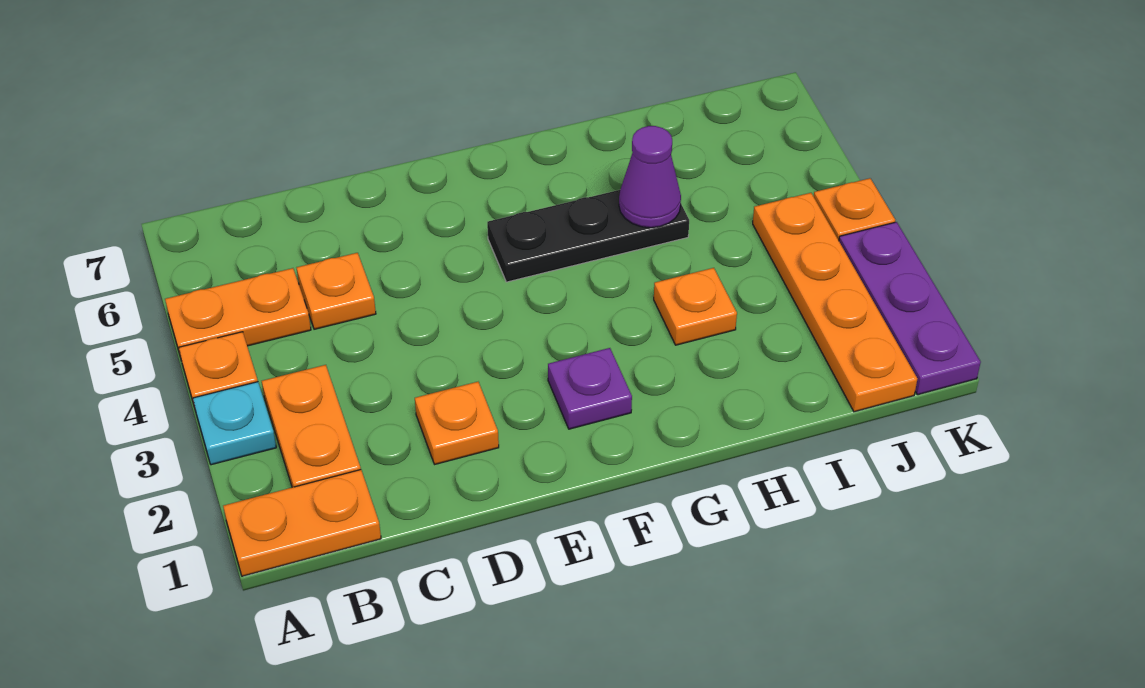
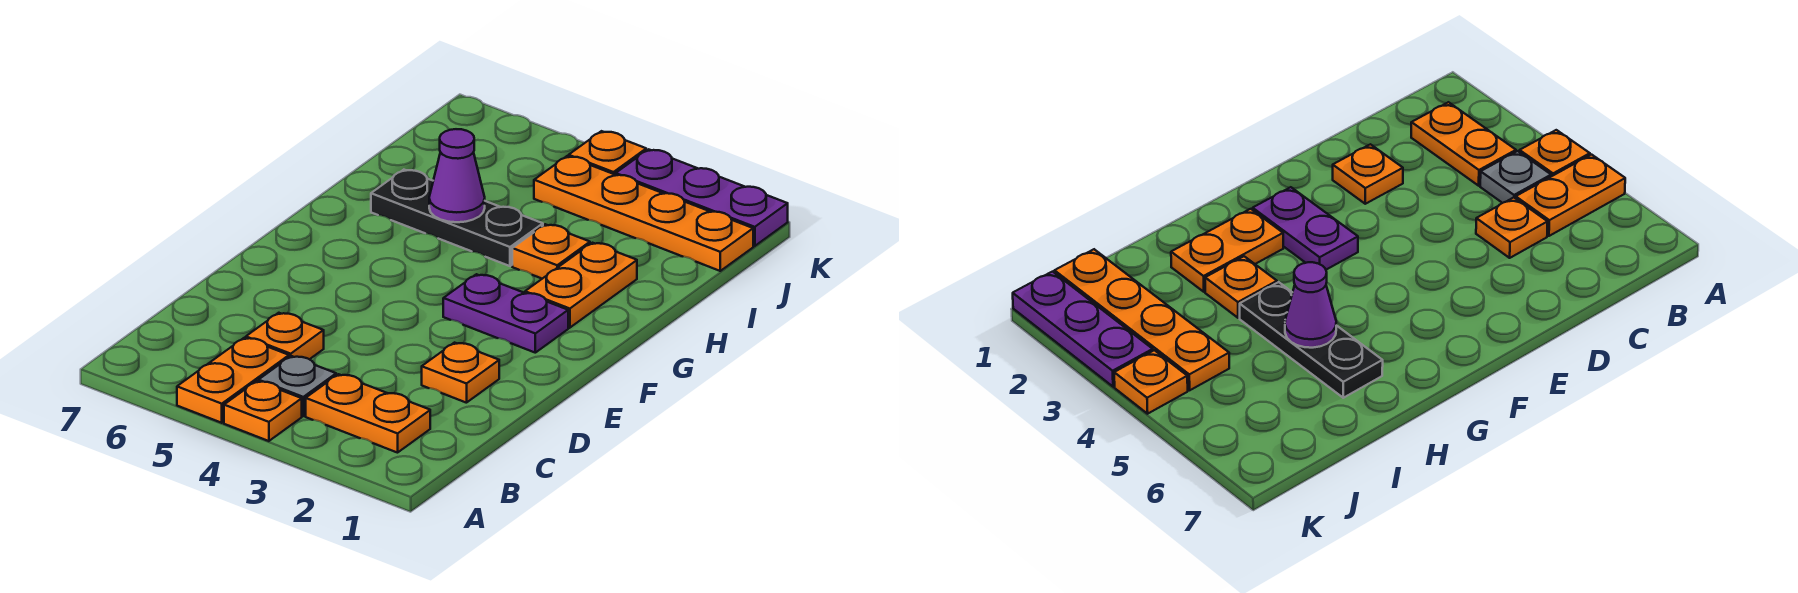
orange plate A1:B1 level 1 -> orange plate G2:H2 level 1
cyan plate A3 level 1 -> none
none -> grey plate B4 level 1
purple plate F2 level 1 -> purple plate F2:F3 level 1
black plate F5:H5 level 1 -> black plate H4:H6 level 1

